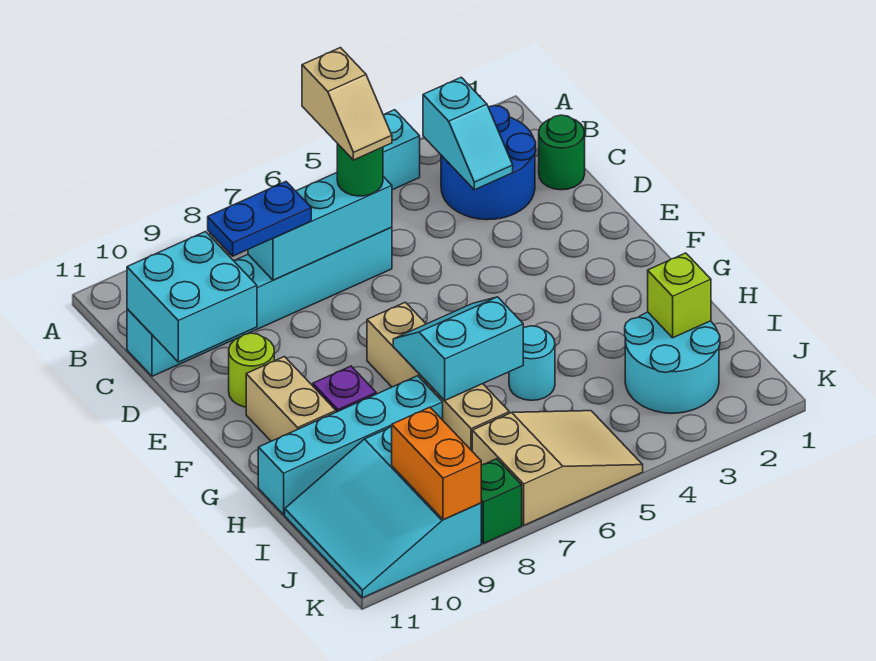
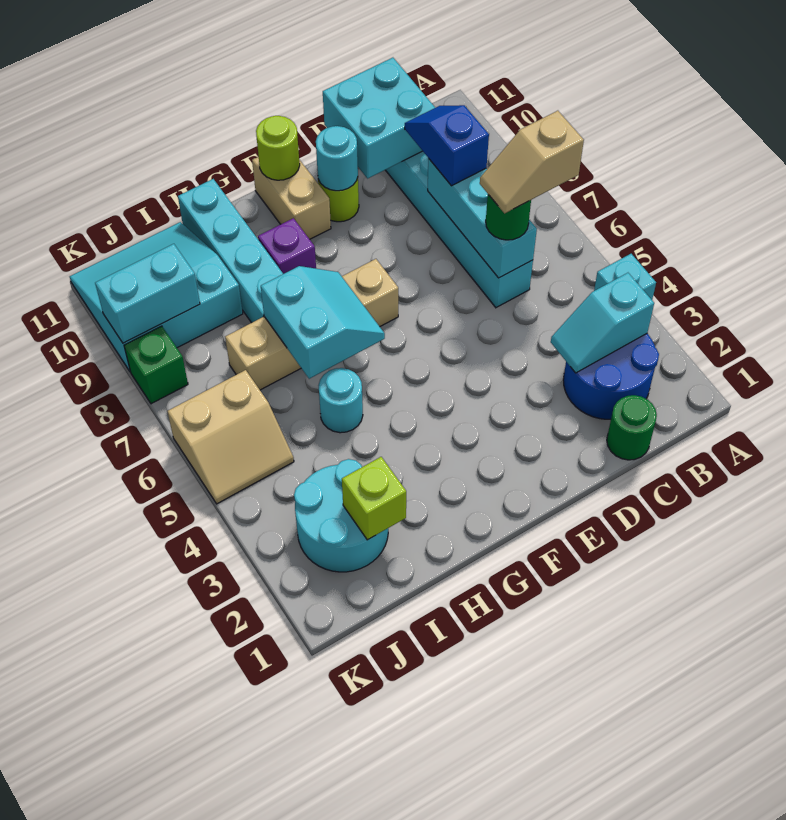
blue plate C8:C9 level 3 -> blue slope C8:C9 level 3 top 8
none -> cyan round brick E10 level 2
tan brick F10:G10 level 1 -> tan brick F10:F11 level 1
none -> lime round brick F11 level 2
tan slope J5:K7 level 1 top 7 -> tan slope J5:K6 level 1 top 6
orange brick J9:K9 level 2 -> cyan brick J9:K9 level 2

